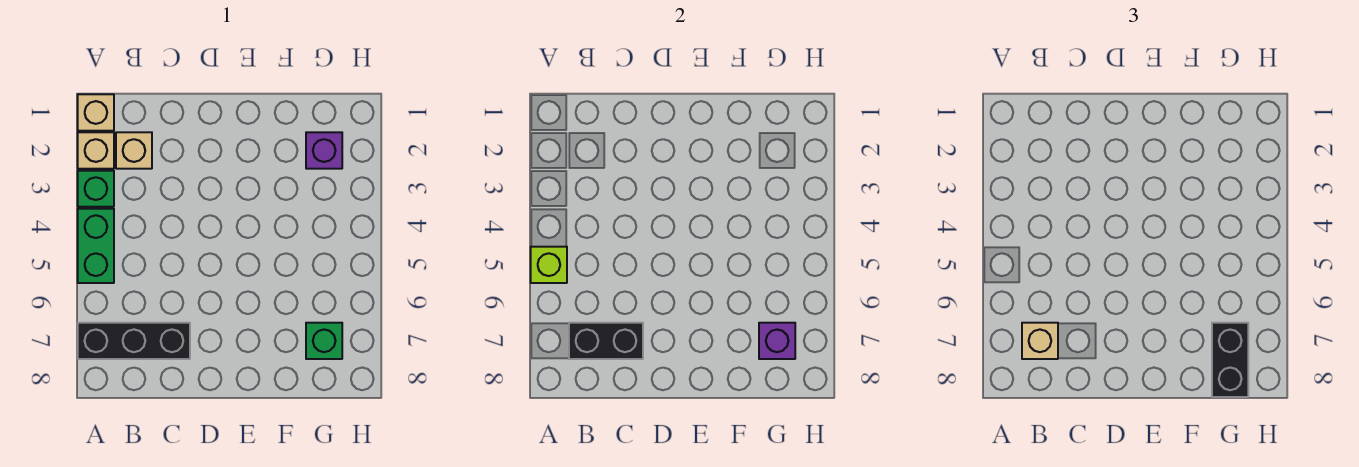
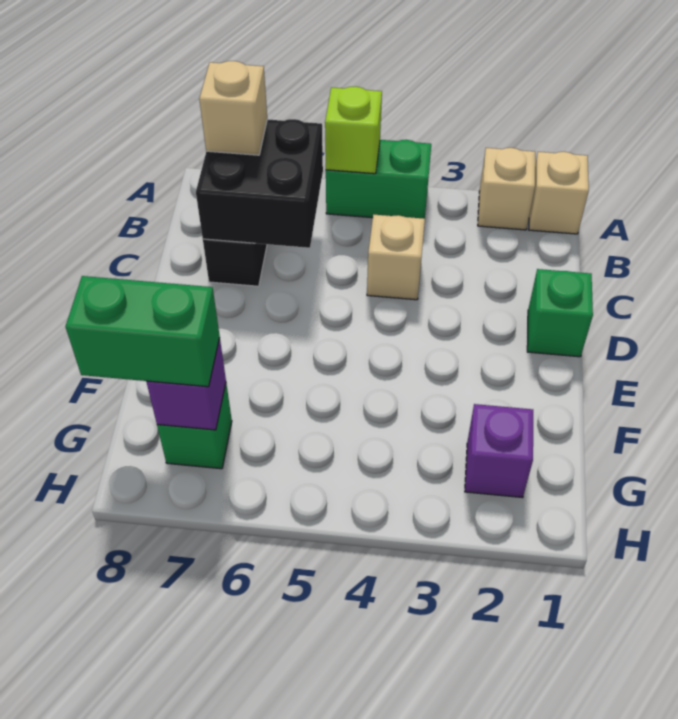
green brick A3 level 1 -> green brick D1 level 1
tan brick B2 level 1 -> tan brick C4 level 1
black brick B7:C7 level 2 -> black brick B6:C7 level 2
black brick G7:G8 level 3 -> green brick G7:G8 level 3

